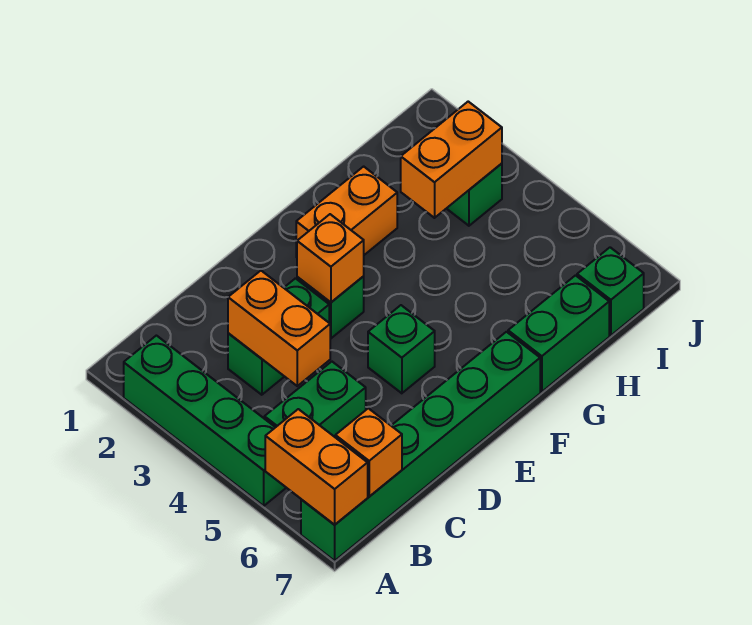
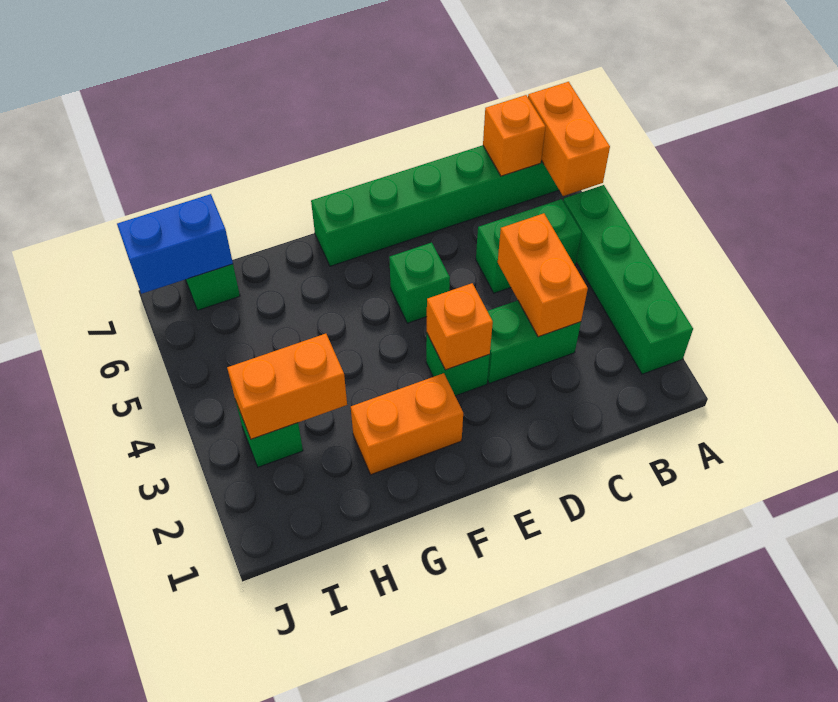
green brick G7:H7 level 1 -> none
none -> blue brick I7:J7 level 2

